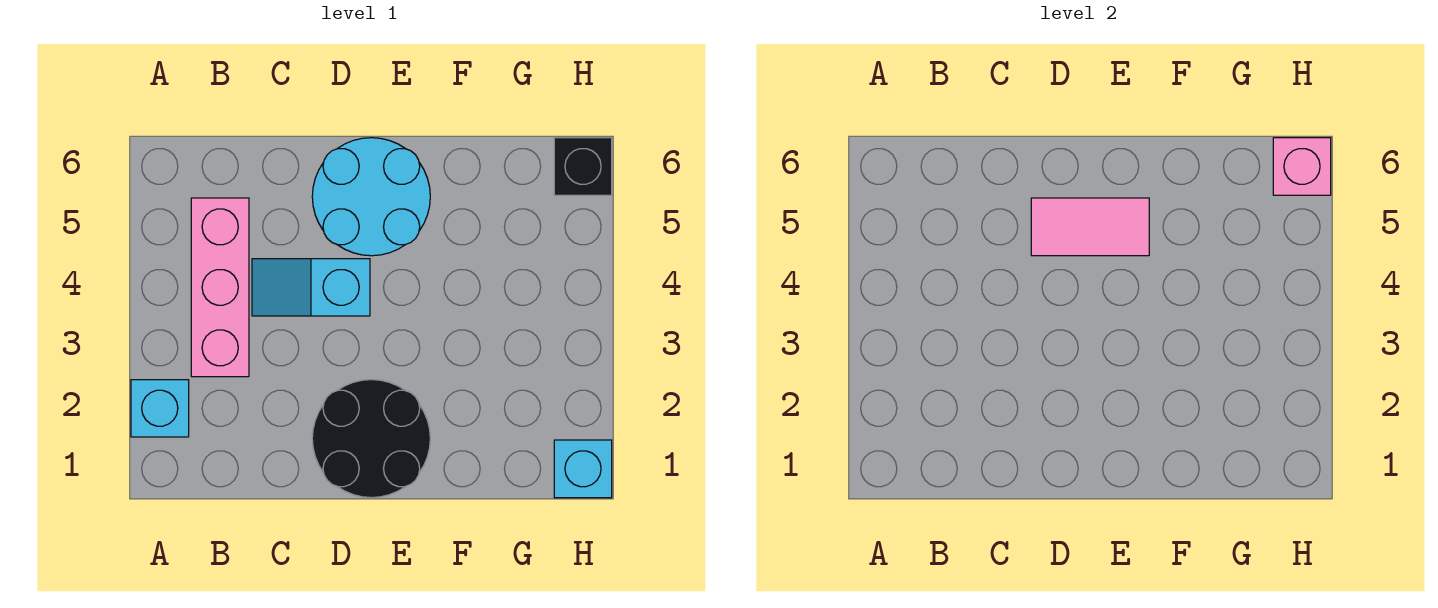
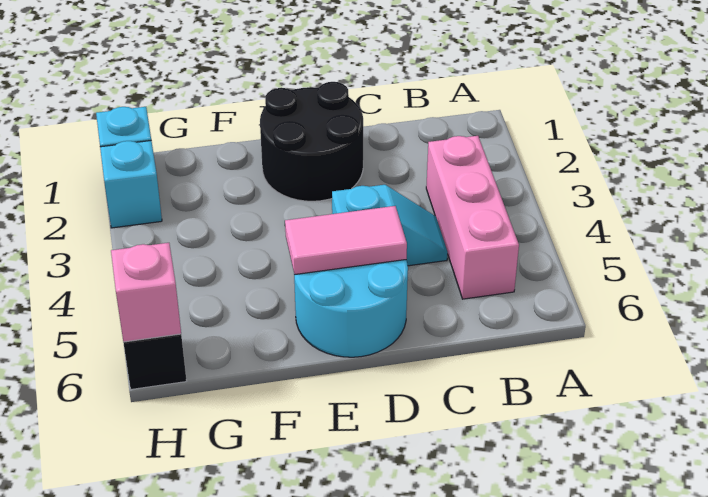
cyan brick A2 level 1 -> cyan brick H2 level 1

